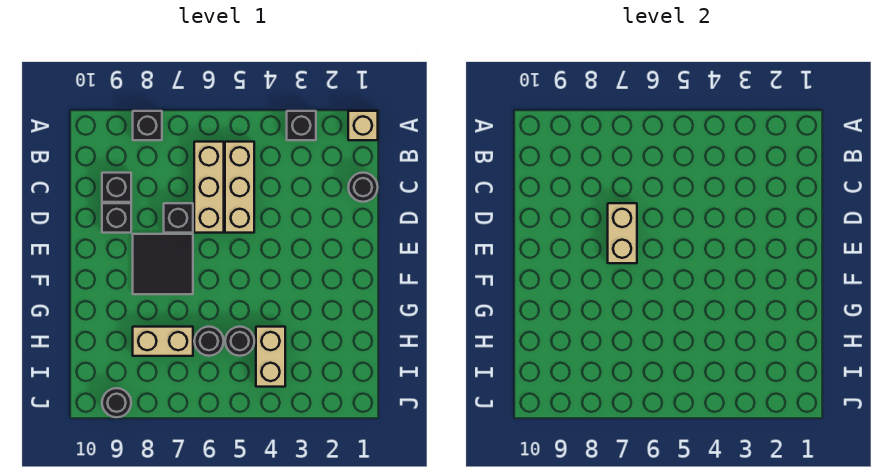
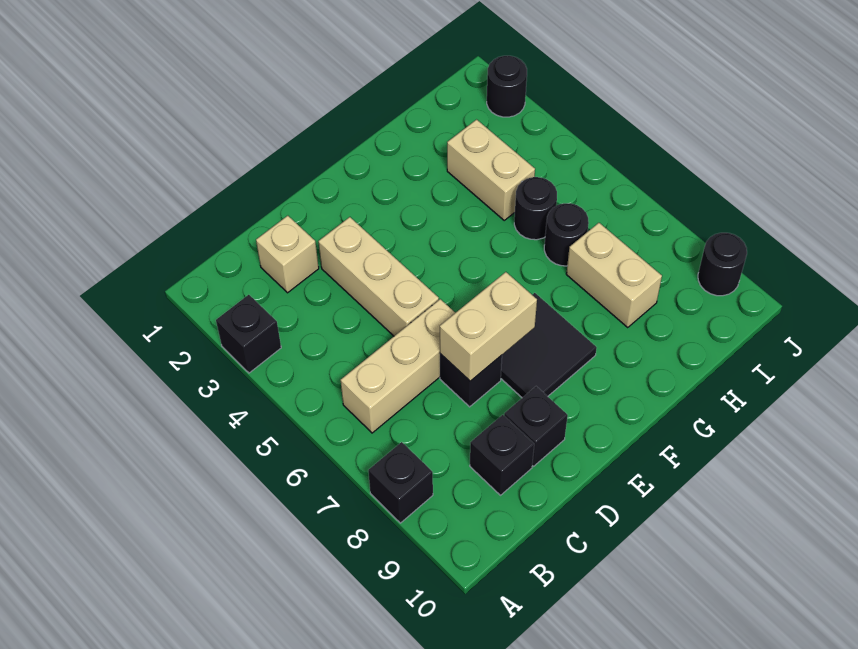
tan brick A1 level 1 -> tan brick C2 level 1
tan brick B5:D5 level 1 -> tan brick D3:D5 level 1
black round brick C1 level 1 -> black round brick J2 level 1
tan brick H4:I4 level 1 -> tan brick H3:H4 level 1

